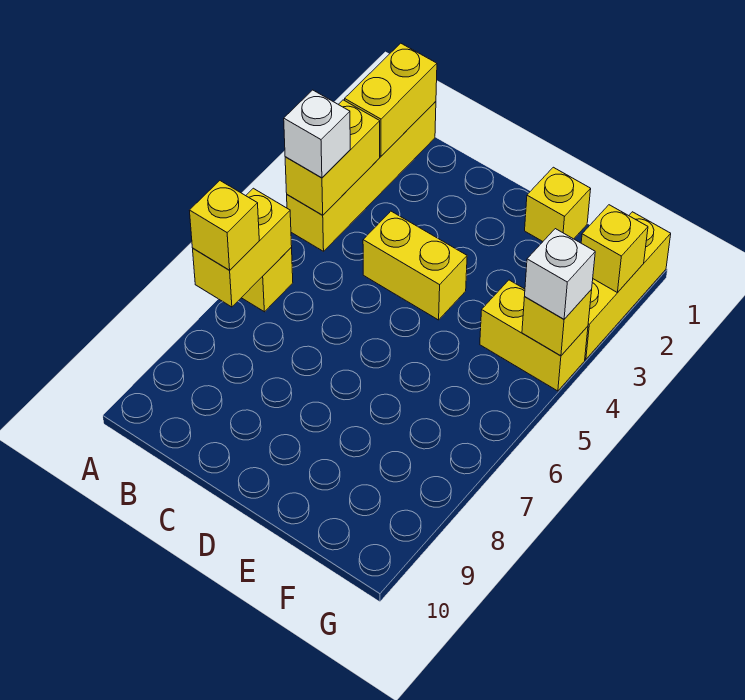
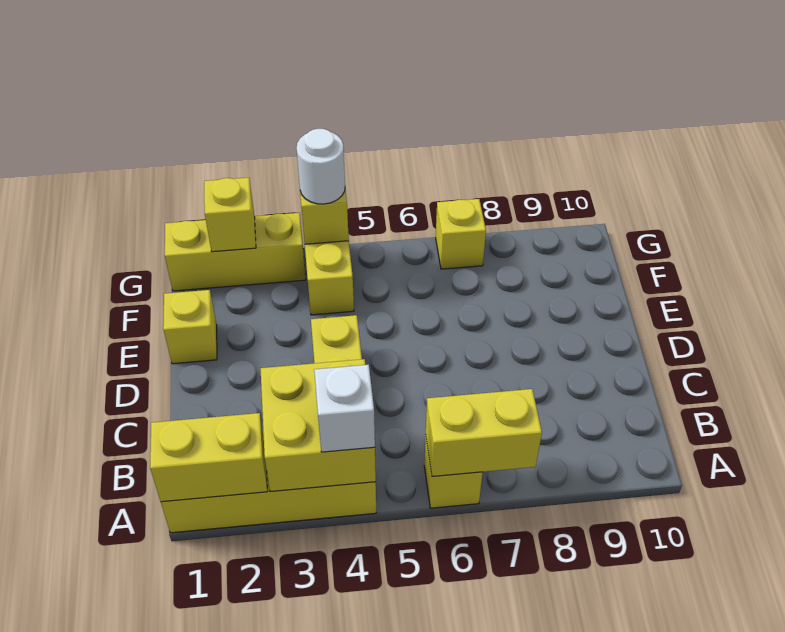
yellow brick A3:A4 level 2 -> yellow brick A3:B4 level 2
yellow brick A7 level 3 -> yellow brick G7 level 1
white brick G4 level 3 -> white round brick G4 level 3

